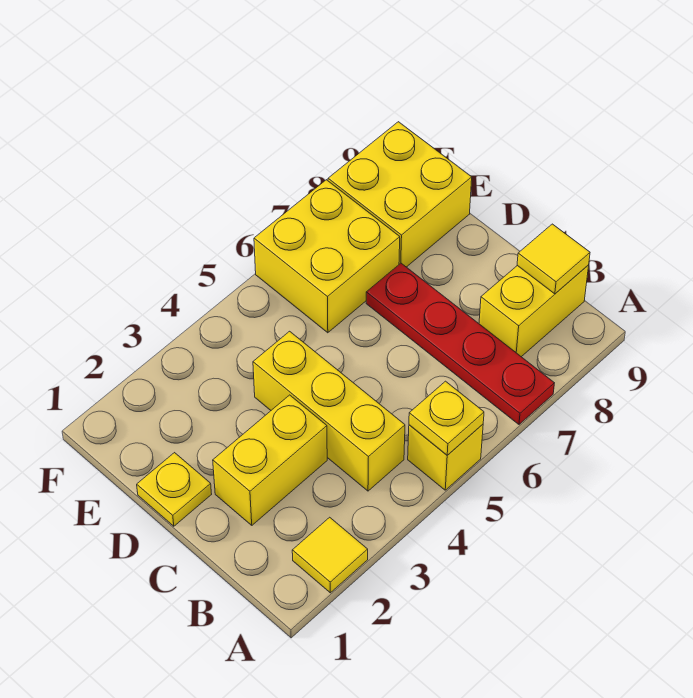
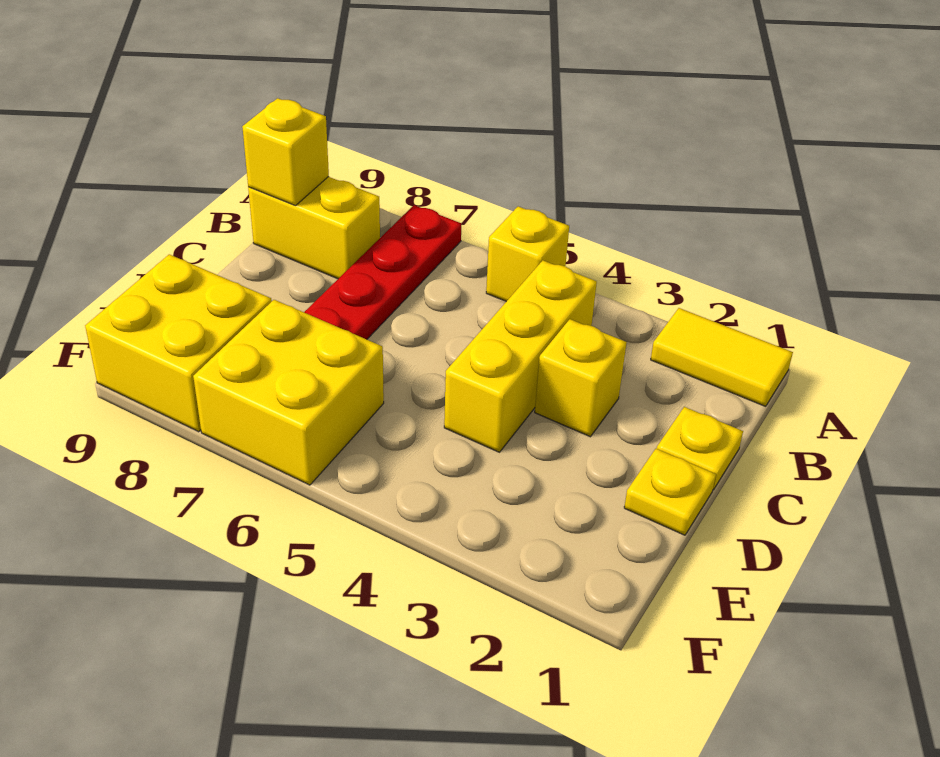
yellow tile A2 level 1 -> yellow tile A1:A2 level 1
yellow plate A5 level 2 -> yellow plate C1 level 1
yellow tile B9 level 2 -> yellow brick B9 level 2
yellow brick C2:C3 level 1 -> yellow brick C3 level 1

